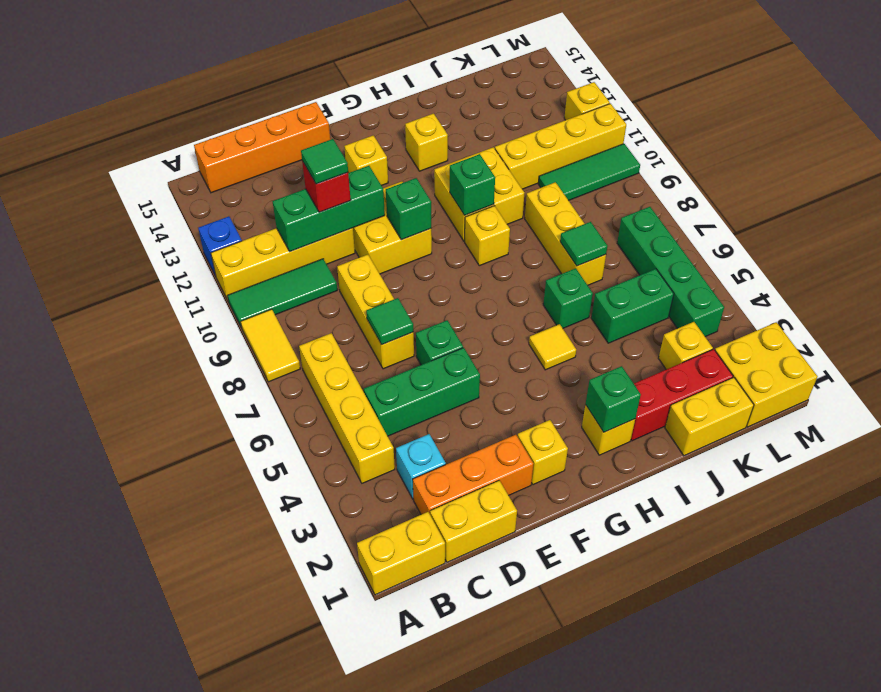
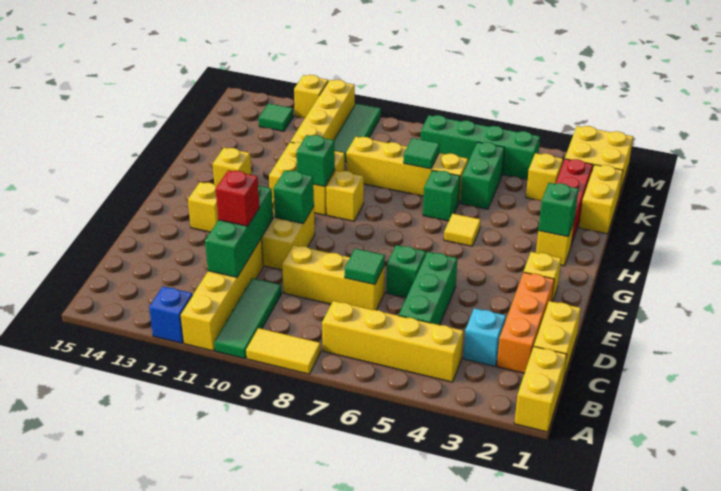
orange brick B15:E15 level 1 -> none
green tile D11 level 4 -> green tile L13 level 1
yellow brick J7:J9 level 1 -> yellow brick J6:J9 level 1

